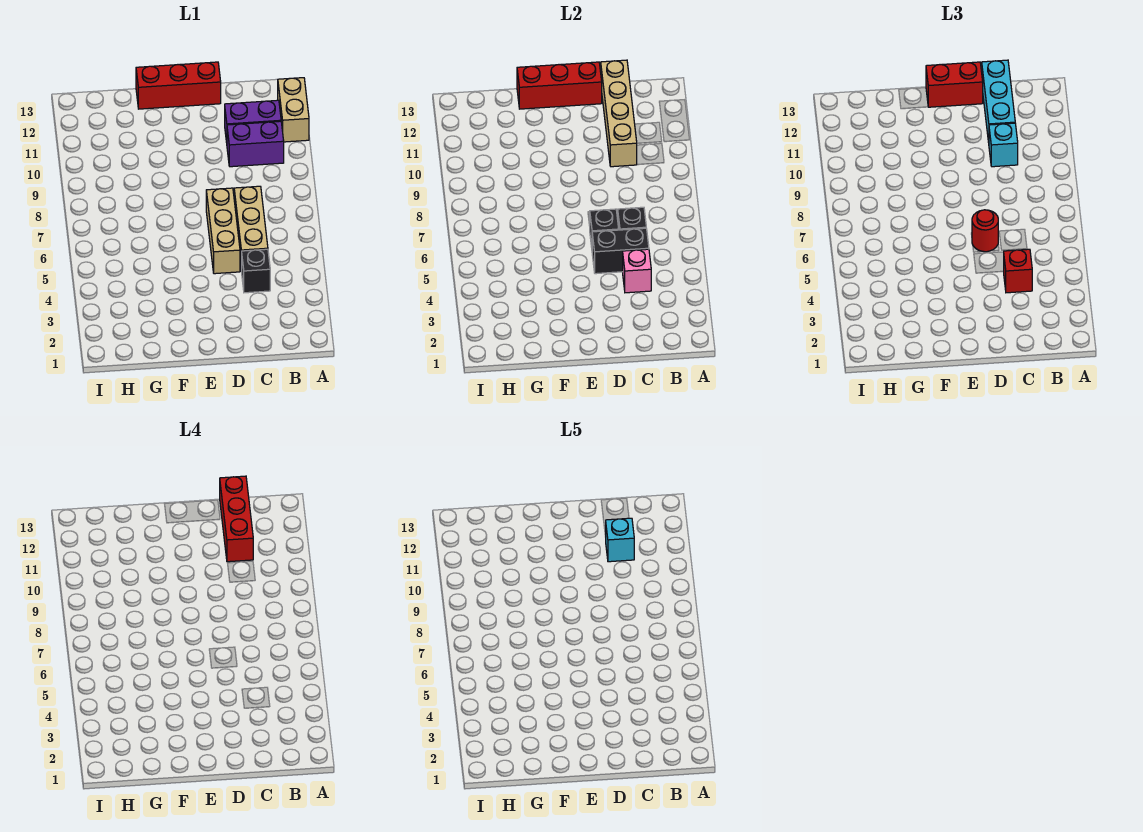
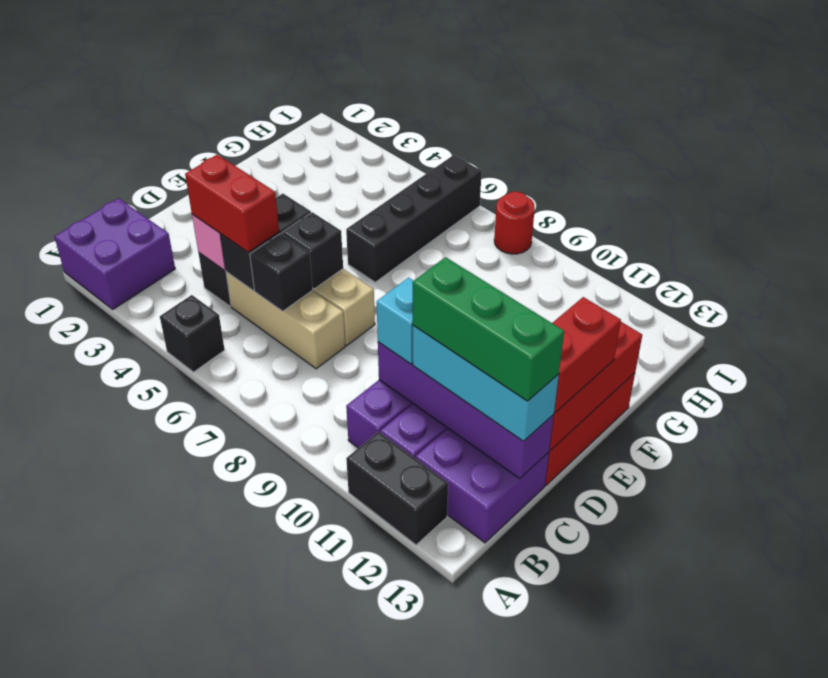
none -> purple brick A1:B2 level 1
none -> black brick A5 level 1
tan brick A11:A12 level 1 -> black brick A11:A12 level 1
none -> purple brick B12:C13 level 1
red brick C4 level 3 -> red brick C4:C5 level 3
tan brick C10:C13 level 2 -> purple brick C10:C13 level 2
red brick C11:C13 level 4 -> green brick C11:C13 level 4
cyan brick C11 level 5 -> none
red round brick D6 level 3 -> red round brick I8 level 1
none -> black brick F6:I6 level 1

